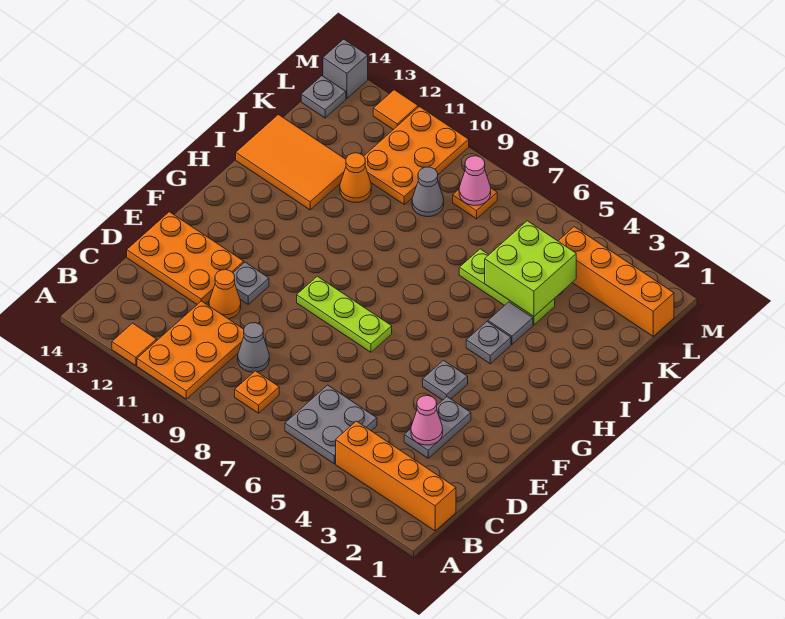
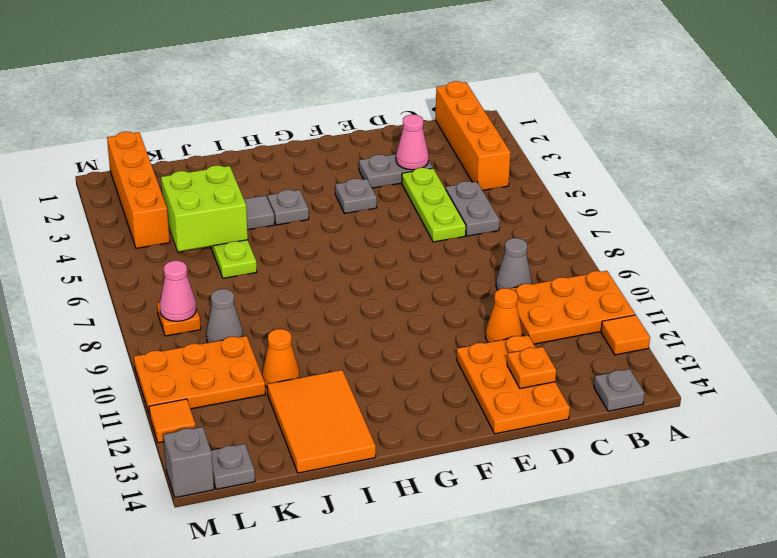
grey plate B5:C6 level 1 -> grey plate C5:C6 level 1
orange plate B8 level 1 -> orange plate D13 level 2
grey plate E11 level 1 -> grey plate B14 level 1
lime plate F7:F9 level 1 -> lime plate D4:D6 level 1

